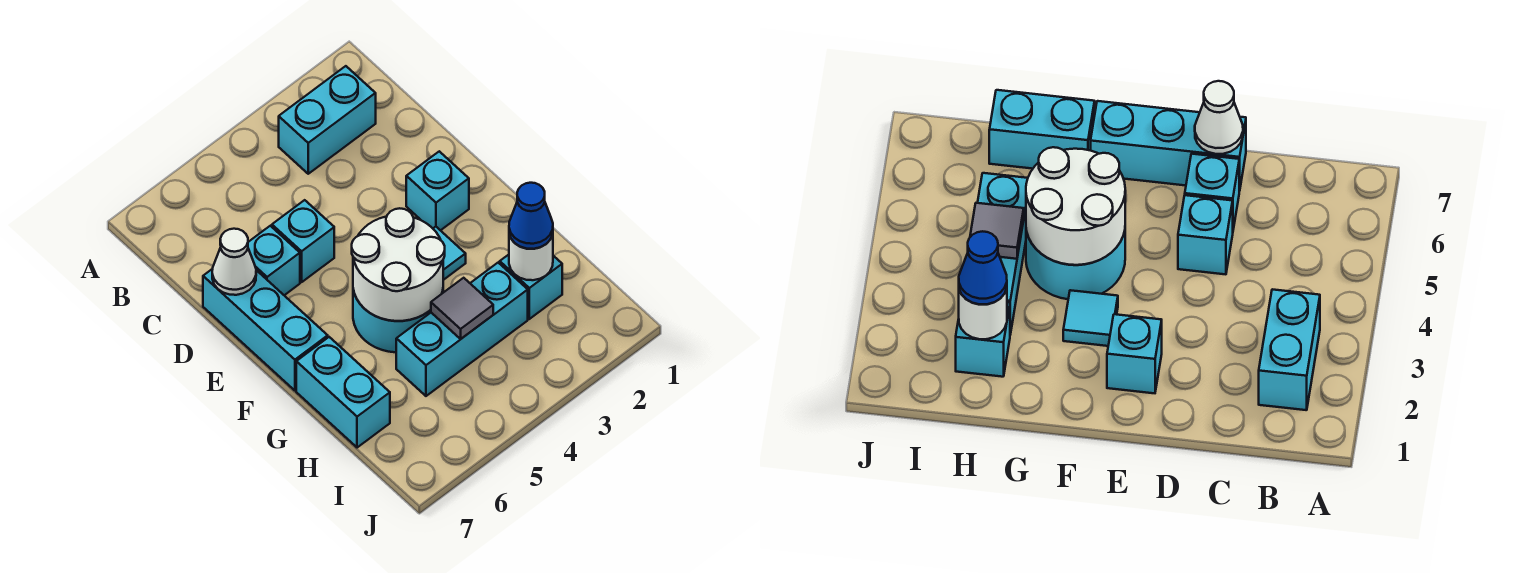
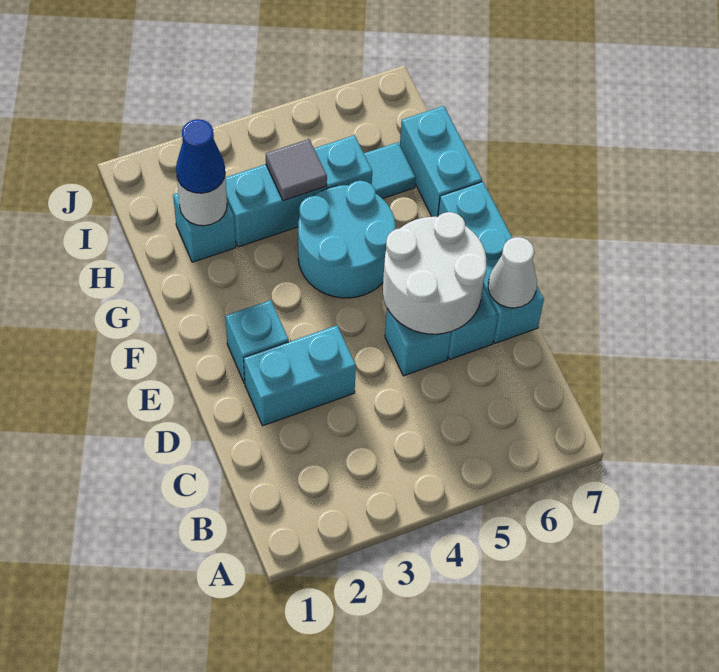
cyan brick B2:B3 level 1 -> cyan brick D2:D3 level 1
cyan tile F3 level 1 -> cyan tile H6 level 1
white round brick F4:G5 level 2 -> white round brick D5:E6 level 2

